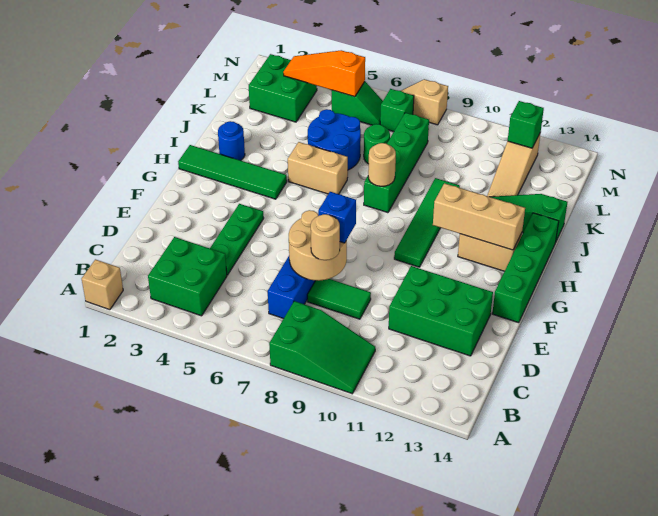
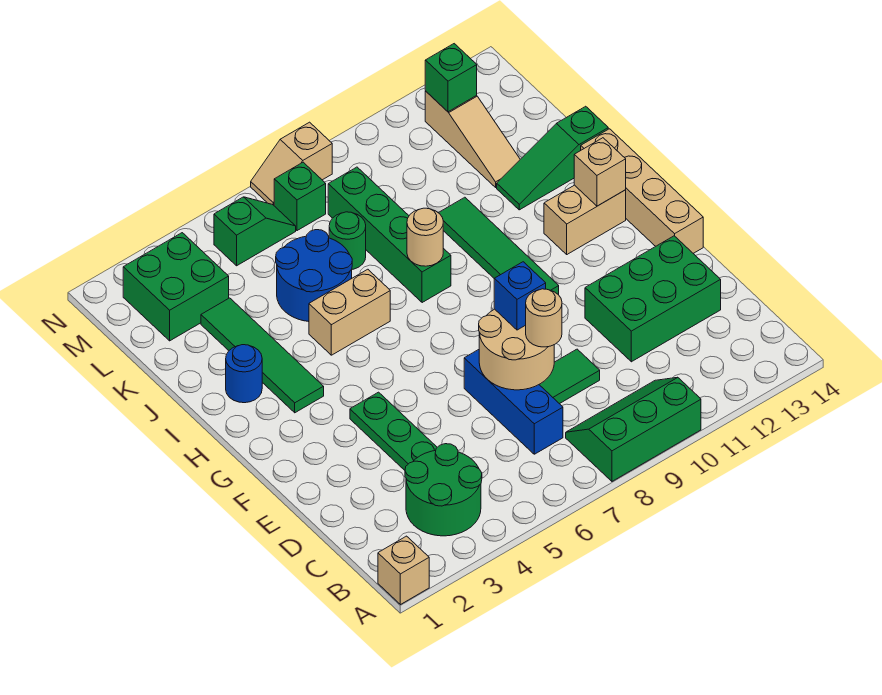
green slope A8:B10 level 1 top 8 -> green slope A8:B10 level 1 top A
green brick B3:C4 level 1 -> green round brick B3:C4 level 1
green brick F14:I14 level 1 -> tan brick F14:I14 level 1
green tile H1:H4 level 1 -> green tile H3:K3 level 1
tan brick H11:H13 level 2 -> tan brick H13 level 2
orange slope M3:M5 level 2 top 5 -> none

